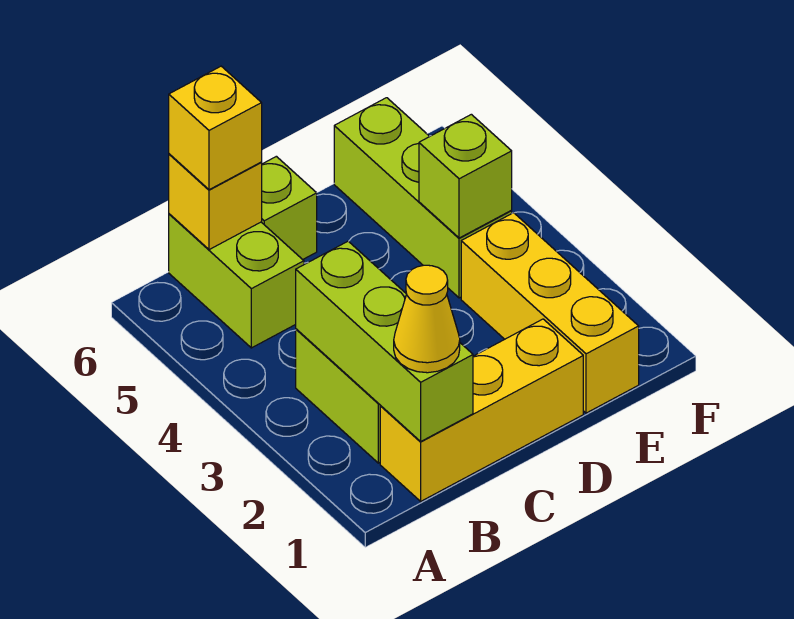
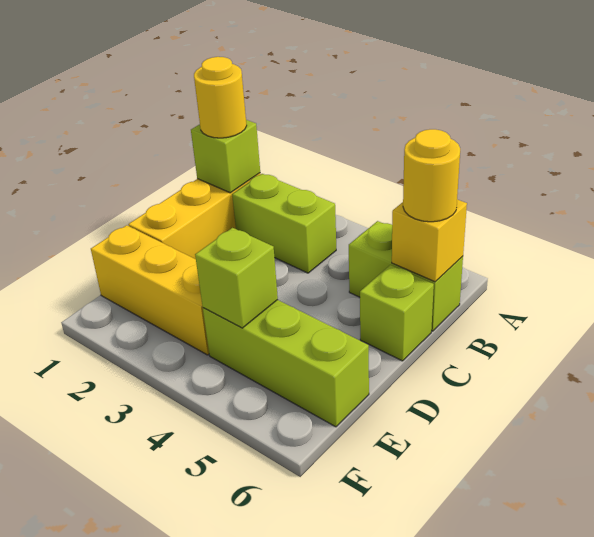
lime brick B1:B3 level 2 -> lime brick B1 level 2
yellow cone B1 level 3 -> yellow round brick B1 level 3
yellow brick B6 level 3 -> yellow round brick B6 level 3

